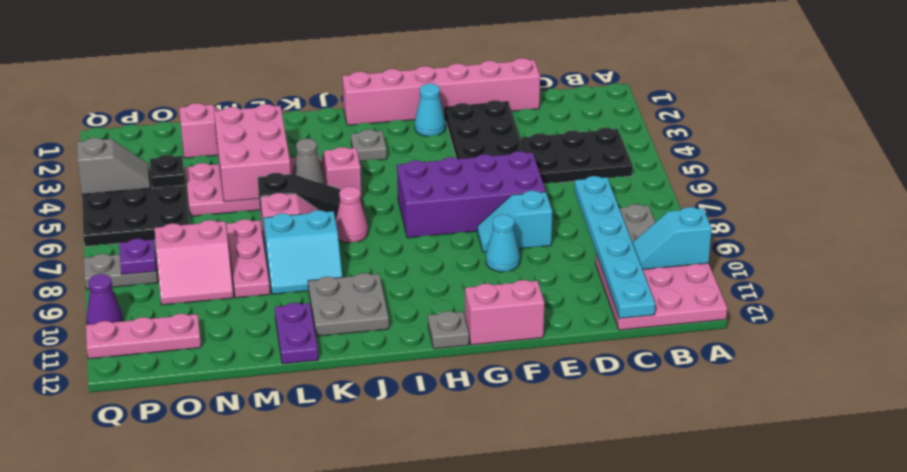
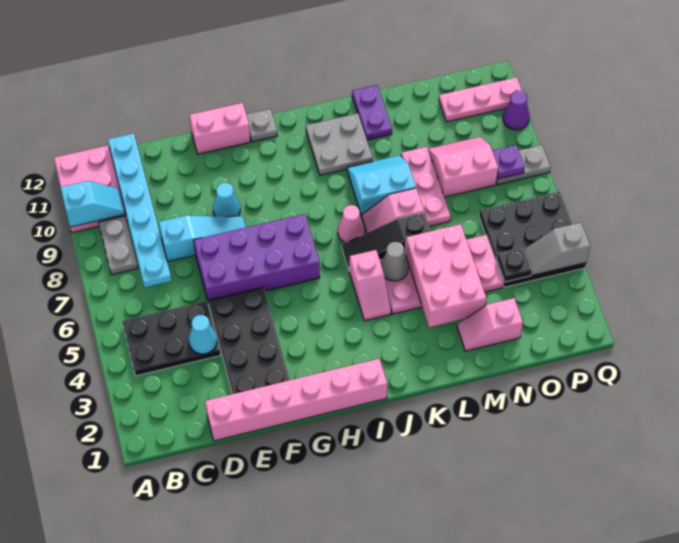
cyan slope E8:F8 level 1 top E -> cyan slope D8:F8 level 1 top D
cyan cone G2 level 1 -> cyan cone D4 level 2
grey plate I3 level 1 -> none

